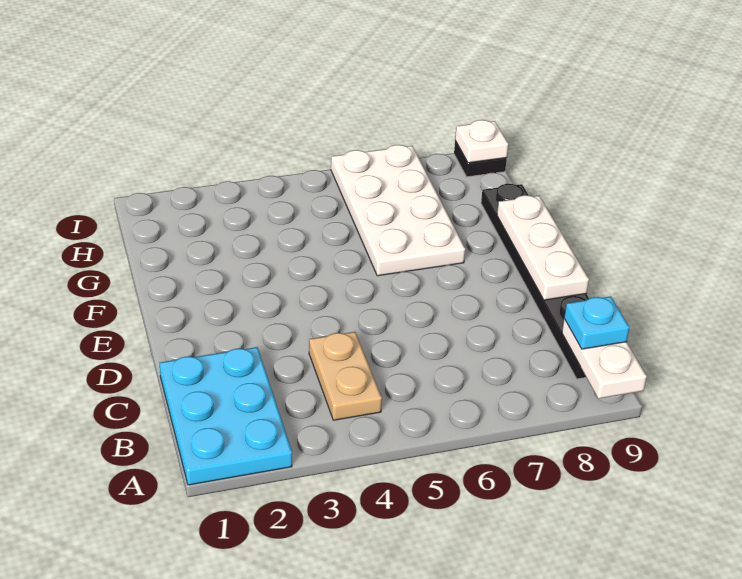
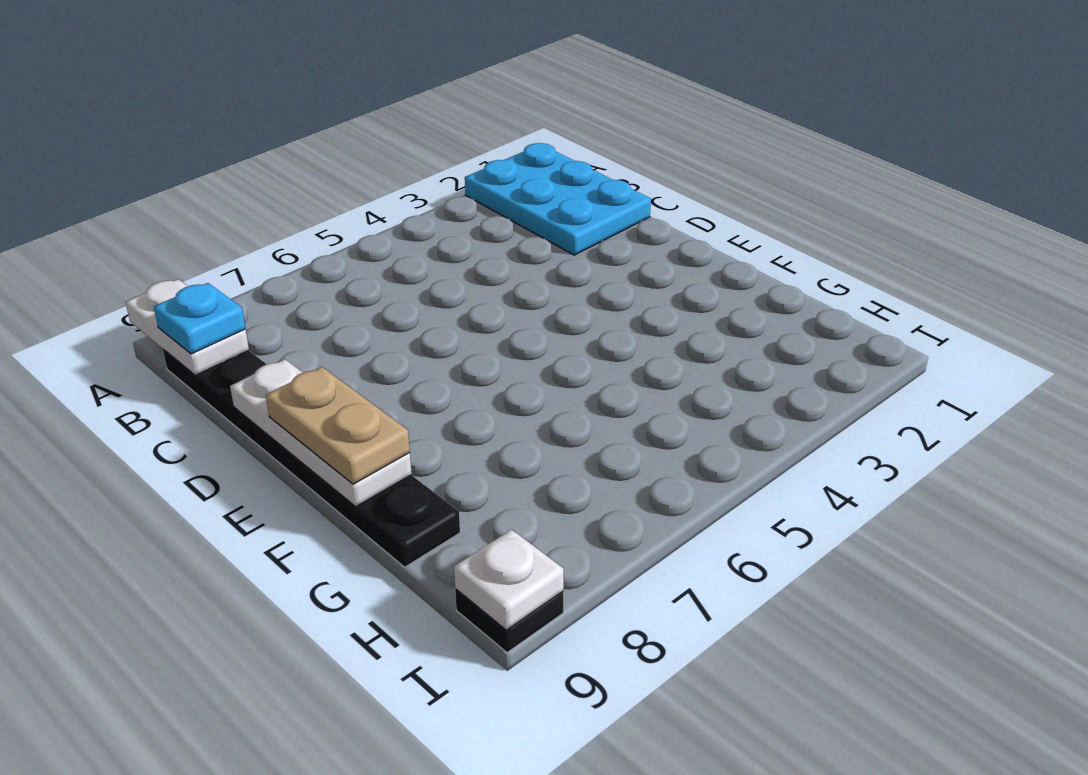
tan plate B4:C4 level 1 -> tan plate E9:F9 level 3
white plate F6:I7 level 1 -> none

